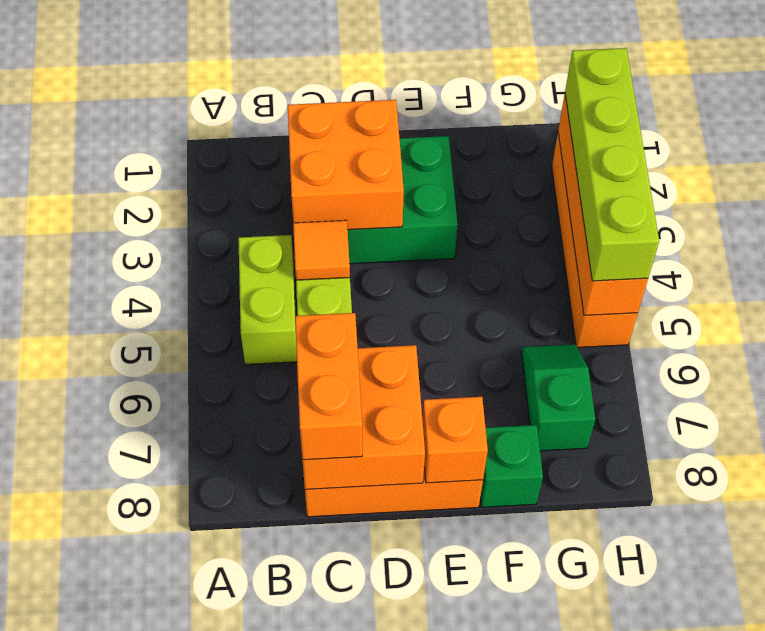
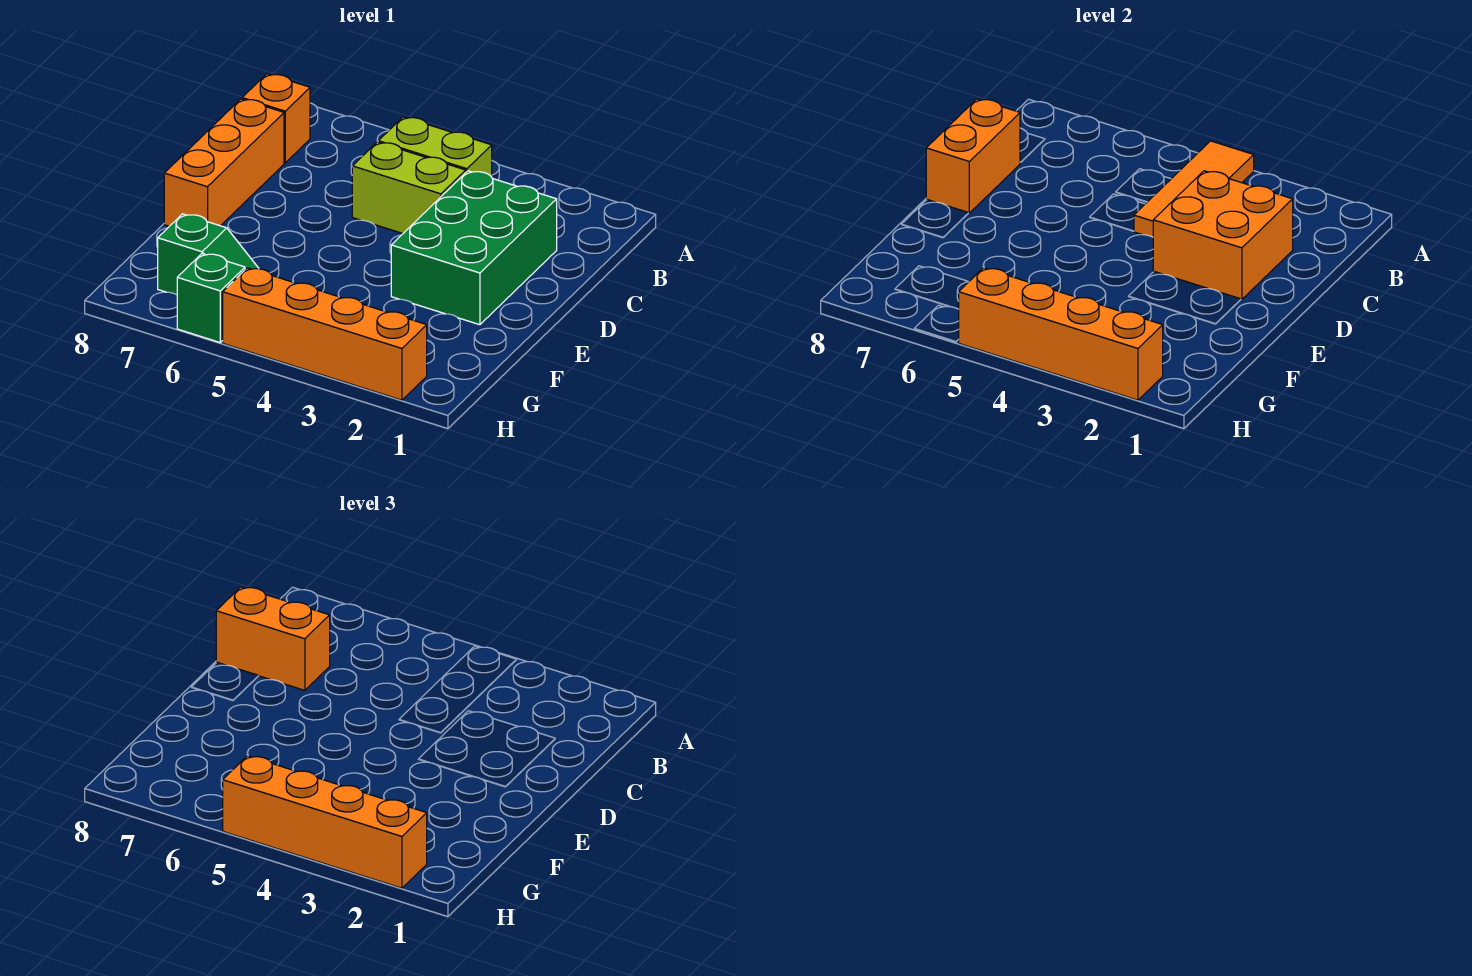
orange tile C4 level 2 -> orange tile A4:C4 level 2
orange brick C7:D8 level 2 -> orange brick C8:D8 level 2
orange brick E8 level 2 -> orange brick B8 level 1
green brick F8 level 1 -> green brick H6 level 1
lime brick H2:H5 level 3 -> orange brick H2:H5 level 3

